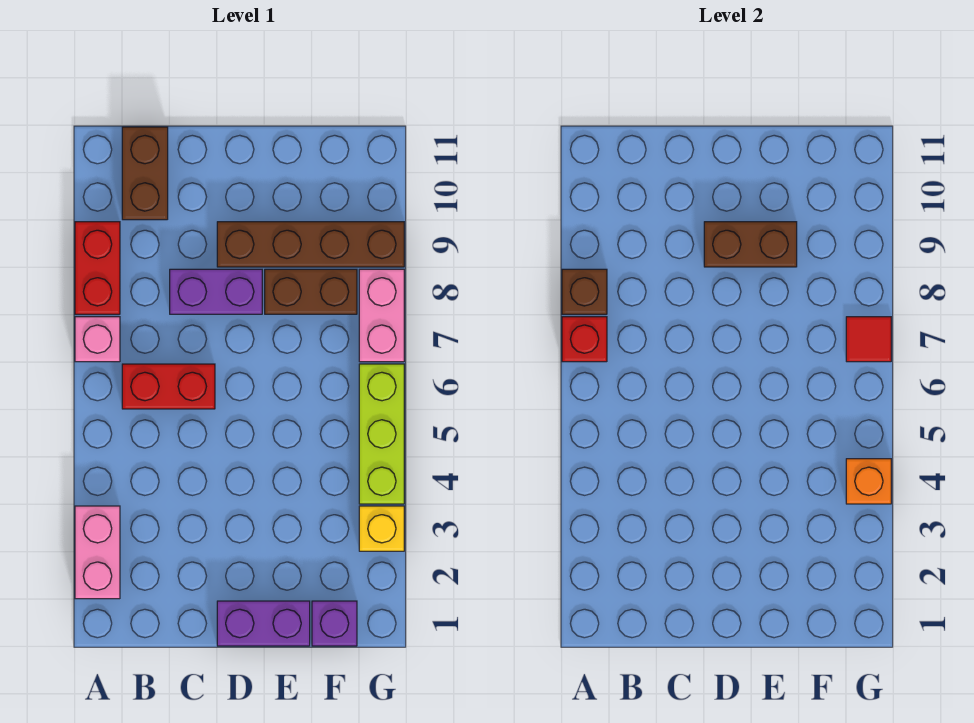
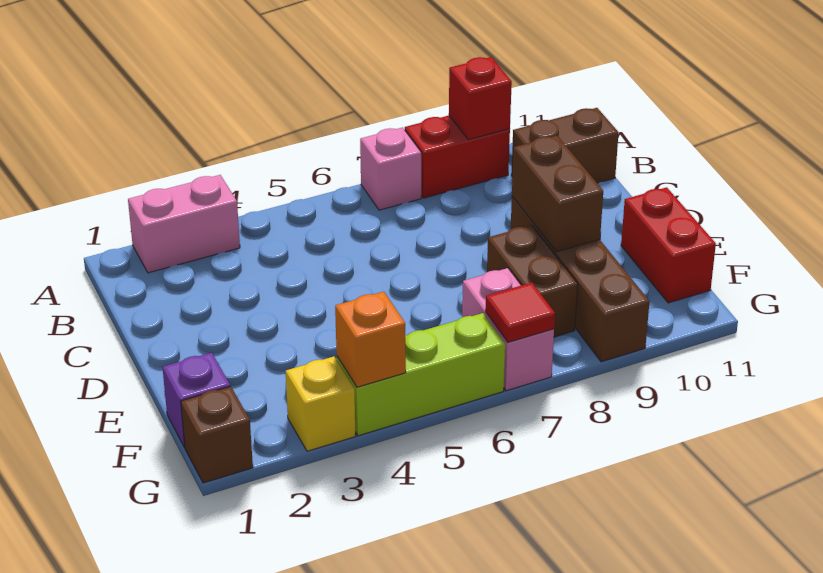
red brick A7 level 2 -> red brick A9 level 2
brown brick A8 level 2 -> brown brick G1 level 1
red brick B6:C6 level 1 -> red brick E11:F11 level 1
purple brick C8:D8 level 1 -> none
purple brick D1:E1 level 1 -> none
pink brick G7:G8 level 1 -> pink brick F7:G7 level 1

